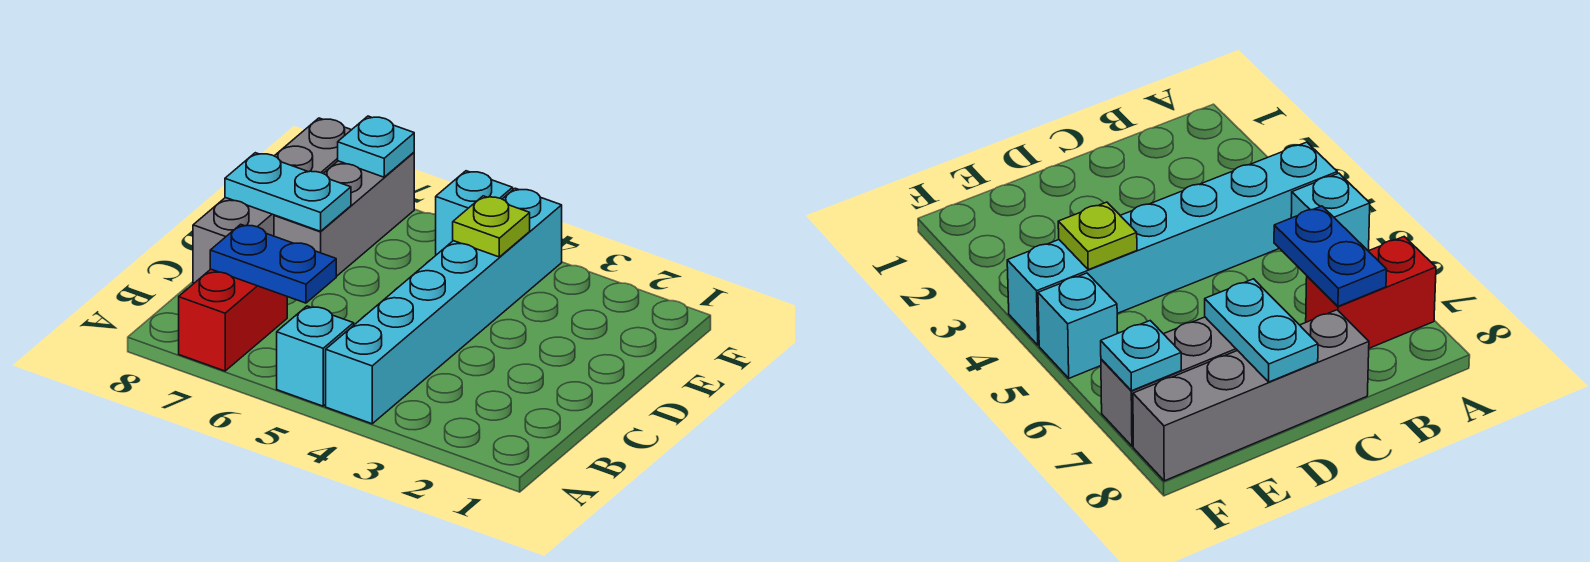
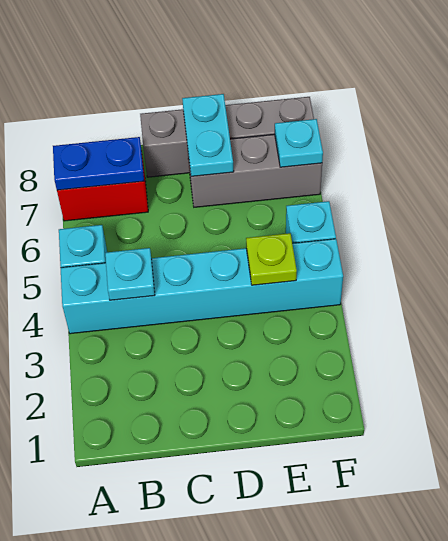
none -> cyan plate B4 level 2
blue plate B6:B7 level 2 -> blue plate A7:B7 level 2

